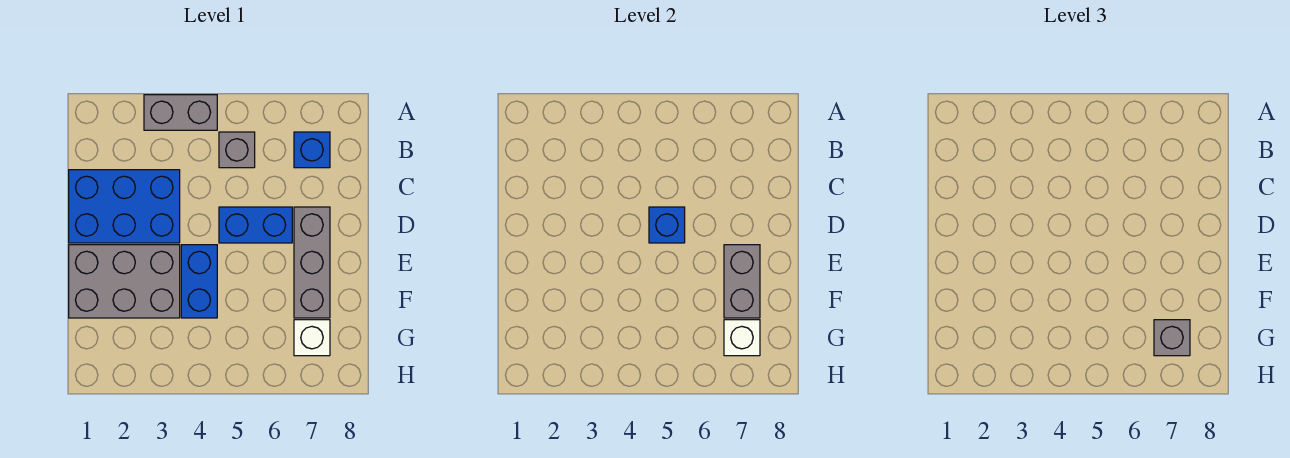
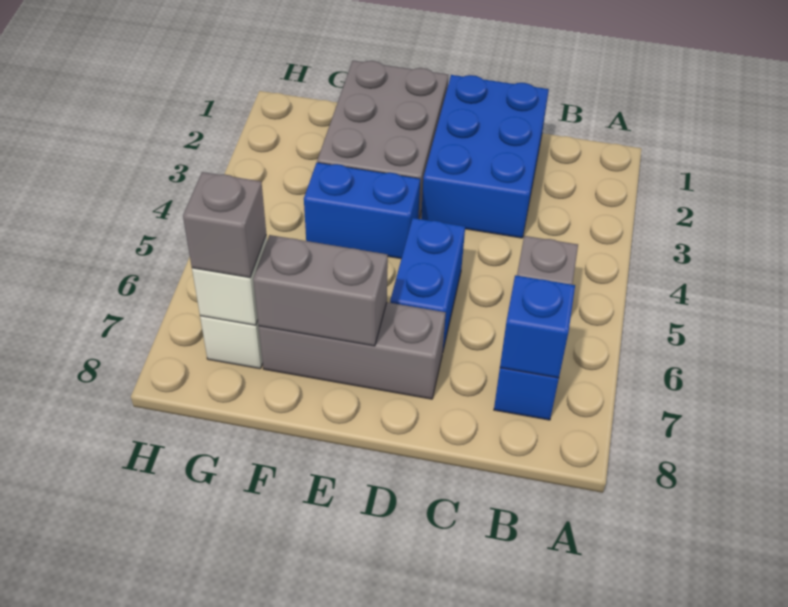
grey brick A3:A4 level 1 -> none
blue brick D5 level 2 -> blue brick B7 level 2

